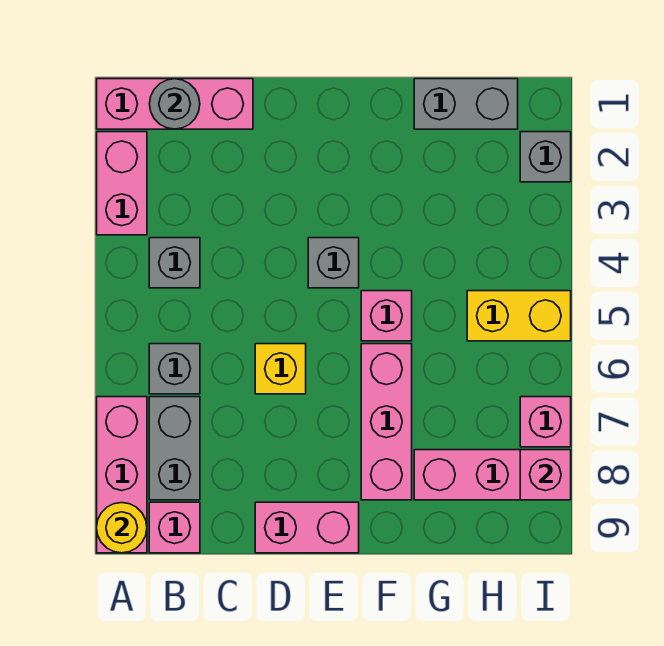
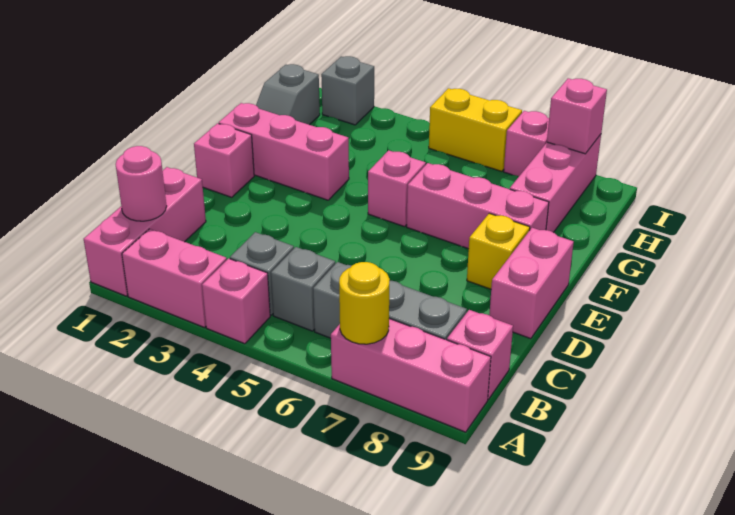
none -> pink brick A4 level 1
yellow round brick A9 level 2 -> yellow round brick A7 level 2
grey round brick B1 level 2 -> pink round brick B1 level 2
yellow brick D6 level 1 -> yellow brick E8 level 1
none -> pink brick E1 level 1
grey brick E4 level 1 -> grey brick B5 level 1
none -> pink brick F1:F3 level 1
grey brick G1:H1 level 1 -> grey slope G1:H1 level 1 top H
yellow brick H5:I5 level 1 -> yellow brick I5:I6 level 1

